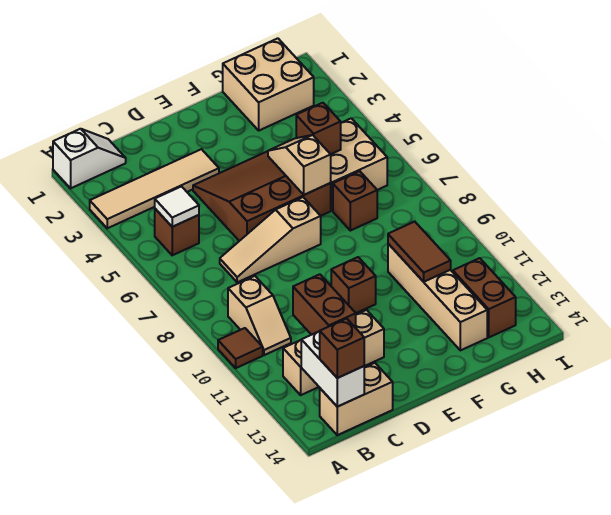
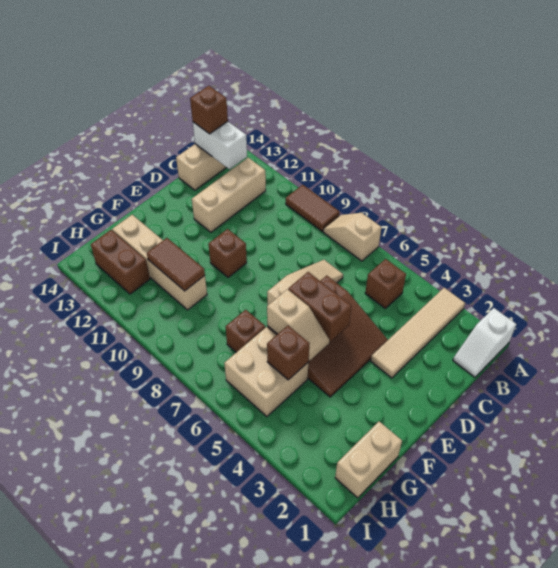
brown tile A10 level 1 -> brown tile A9:A10 level 1
white tile B5 level 2 -> none
tan slope B9:B10 level 1 top 9 -> tan slope A7:A8 level 1 top 7
brown brick C11:C12 level 2 -> brown brick E5:E6 level 2
tan brick G1:H2 level 1 -> tan brick G1:H1 level 1

